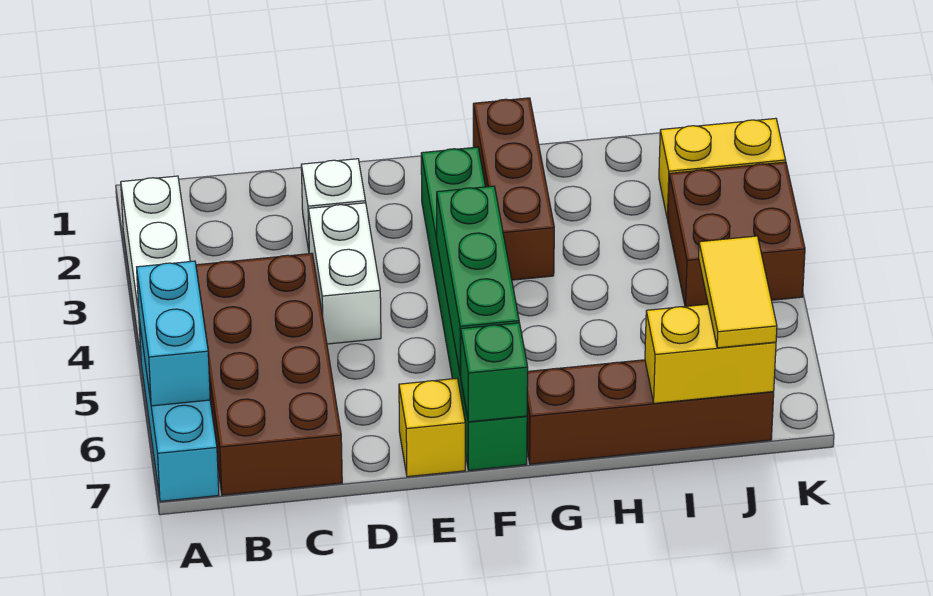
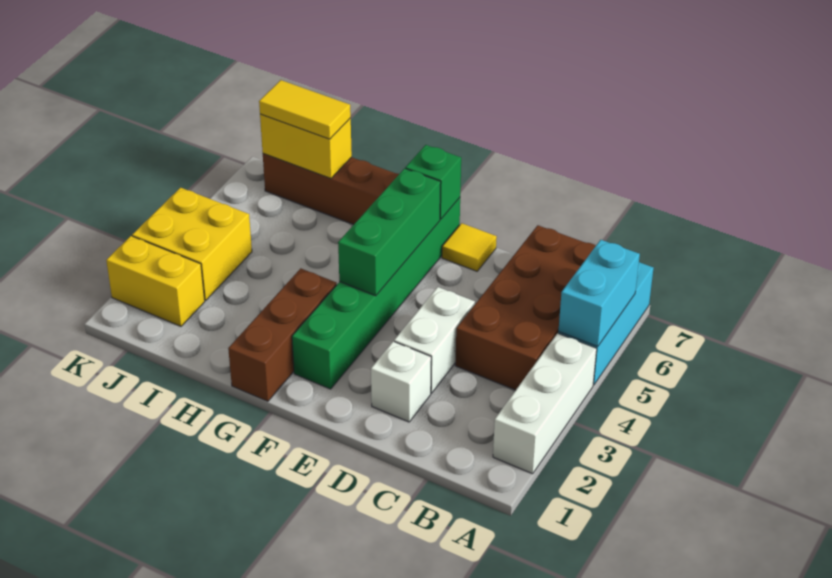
yellow brick E7 level 1 -> yellow tile E7 level 1
brown brick J3:K4 level 1 -> yellow brick J3:K4 level 1
yellow tile J6:J7 level 3 -> yellow tile I7:J7 level 3

